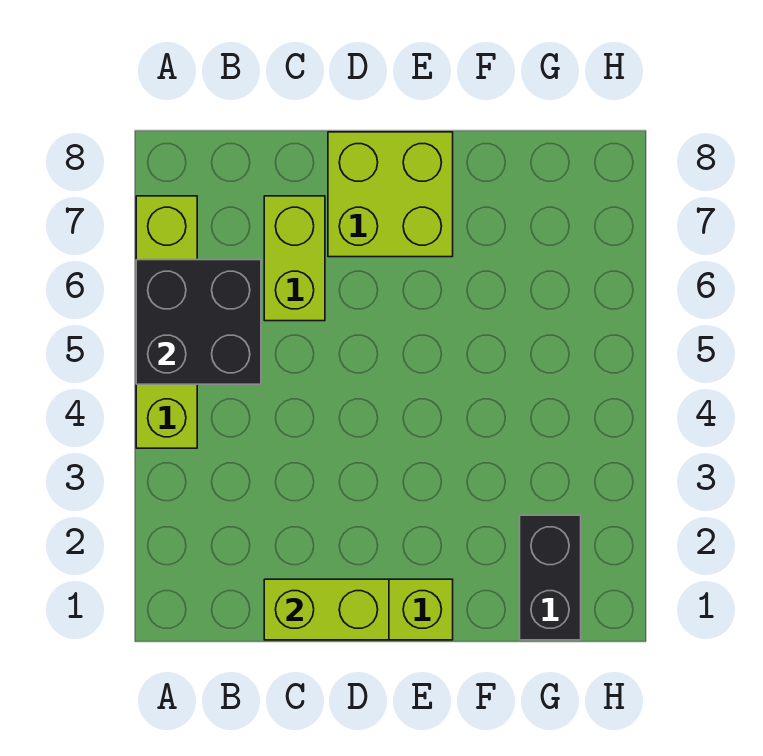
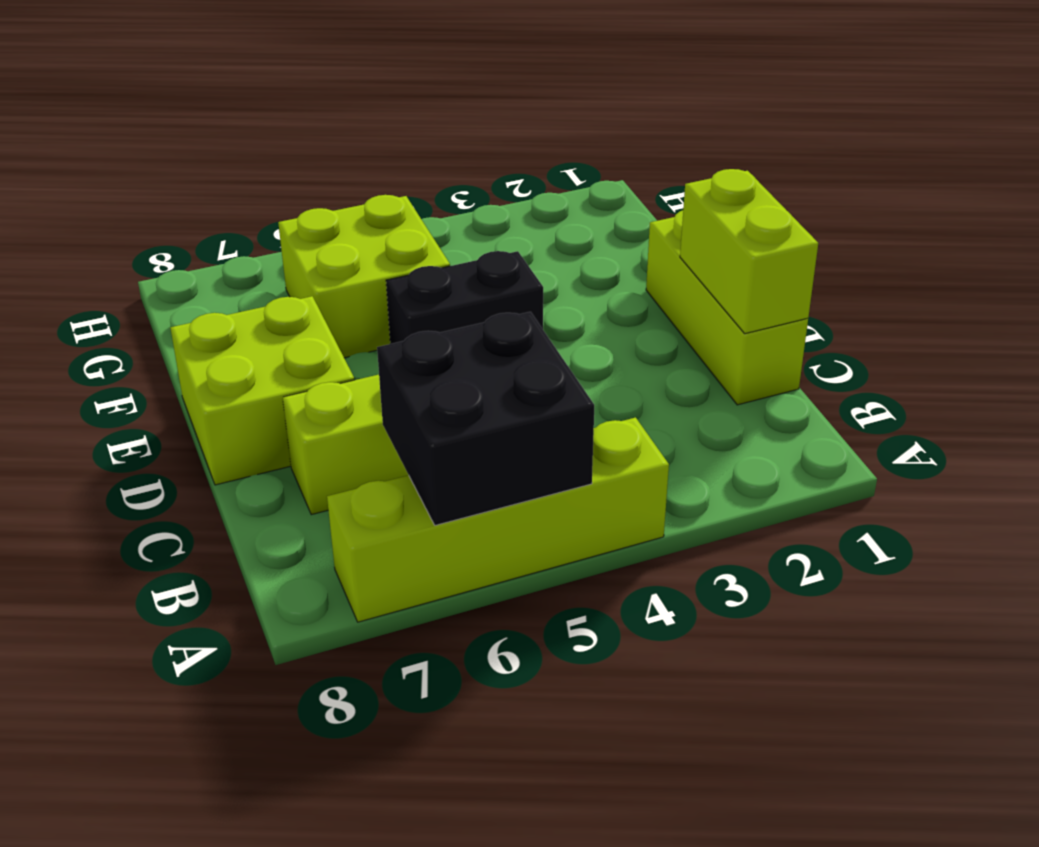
none -> lime brick F5:G6 level 1
black brick G1:G2 level 1 -> black brick E4:E5 level 1

